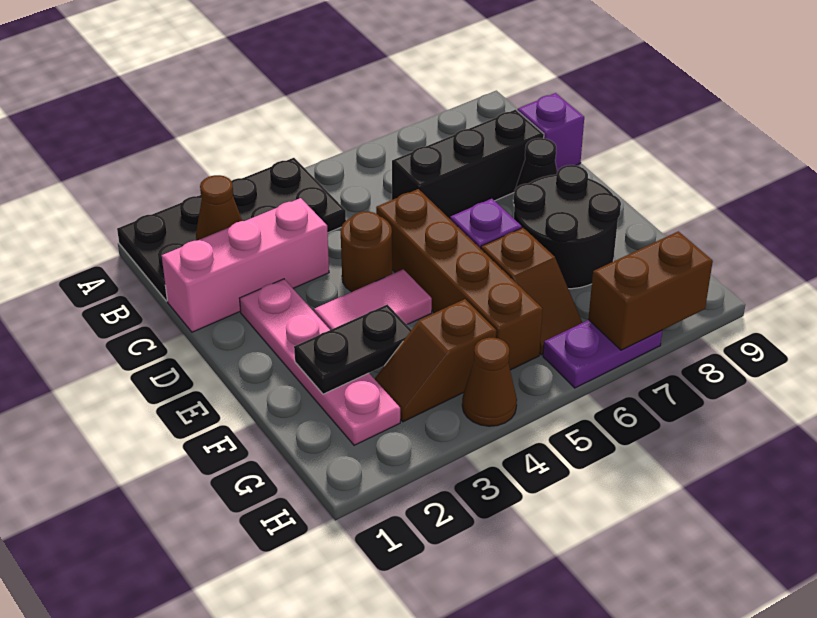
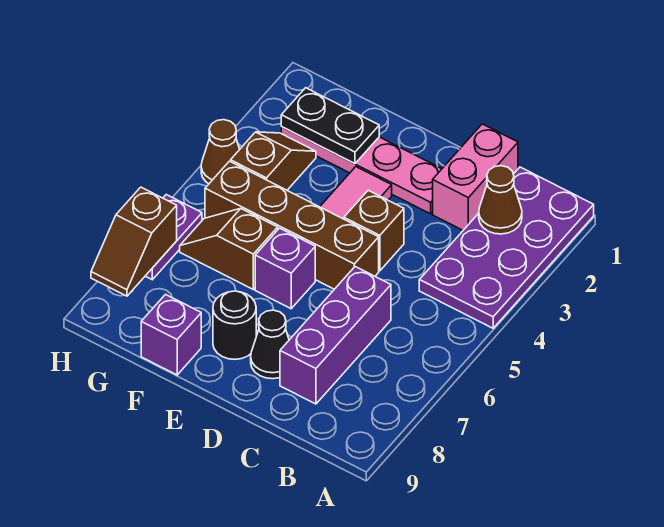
black plate A1:B4 level 1 -> purple plate A1:B4 level 1
pink brick C1:C3 level 1 -> pink brick C1:C2 level 1
black brick C6:C8 level 1 -> purple brick C6:C8 level 1
purple brick C9 level 1 -> purple brick F9 level 1
brown round brick D4 level 1 -> brown brick D4 level 1
black round brick E7:F8 level 1 -> black round brick E8 level 1
black plate F2:F3 level 2 -> black plate F2:G2 level 2
brown brick H7:H8 level 2 -> brown slope H7:H8 level 2 top 7

